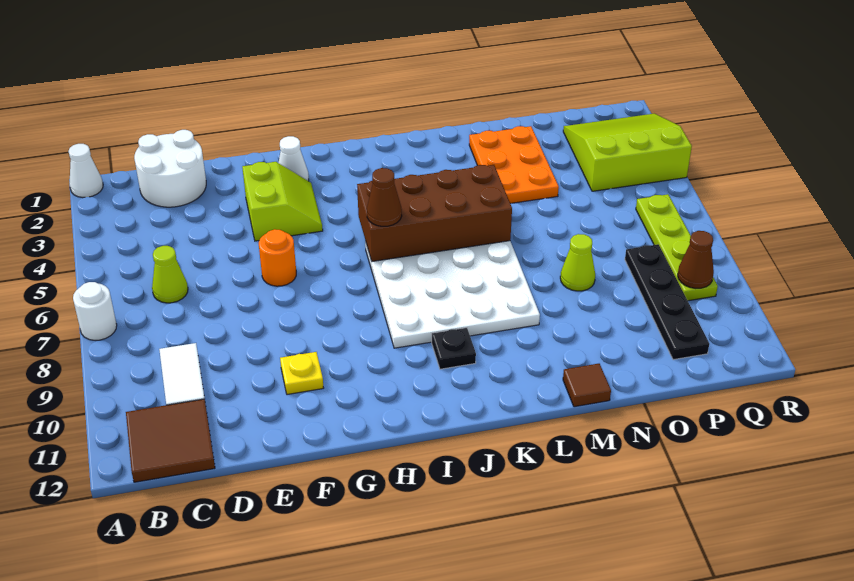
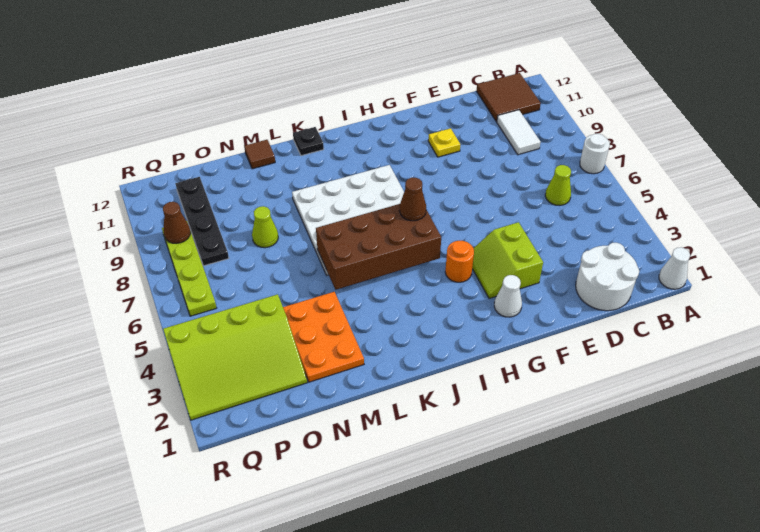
orange round brick F6 level 1 -> orange round brick H4 level 1
black plate J10 level 1 -> black plate K12 level 1
lime slope P2:R4 level 1 top 4 -> lime slope O2:R4 level 1 top 4

